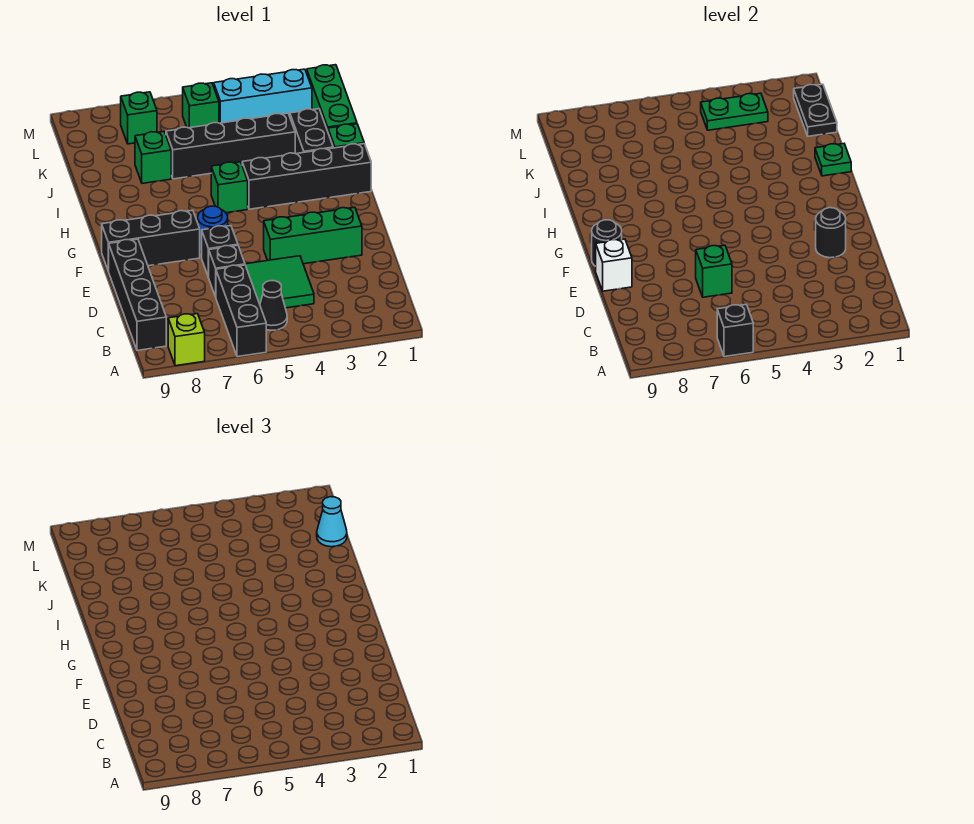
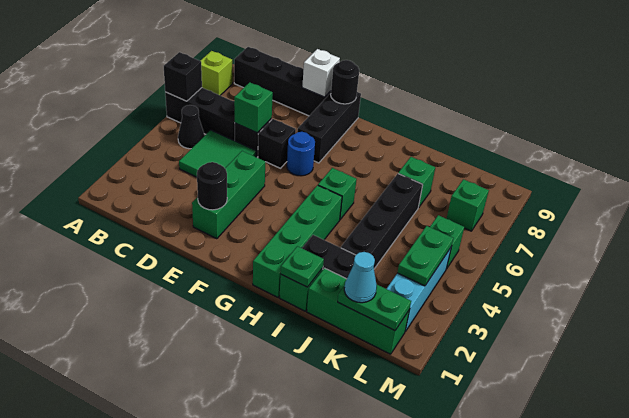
black brick H1:H4 level 1 -> green brick H1:H4 level 1
black plate K1:L1 level 2 -> green plate K1:L1 level 2

